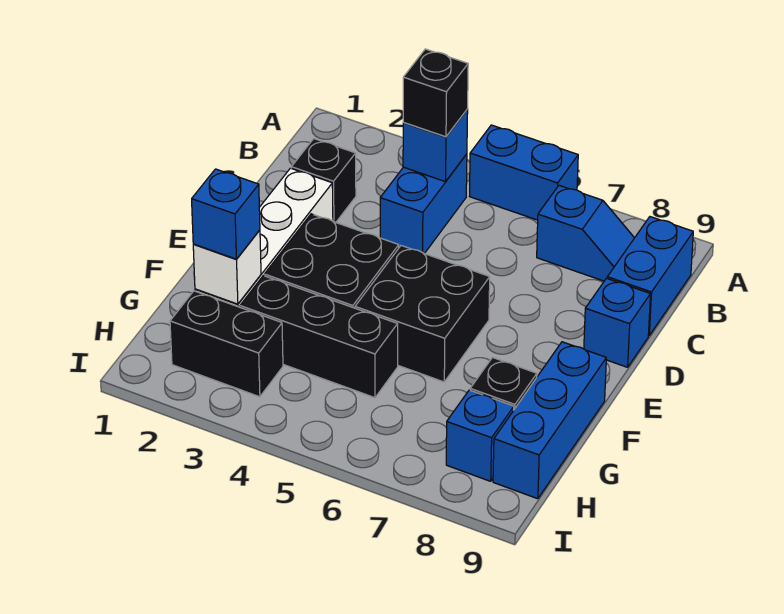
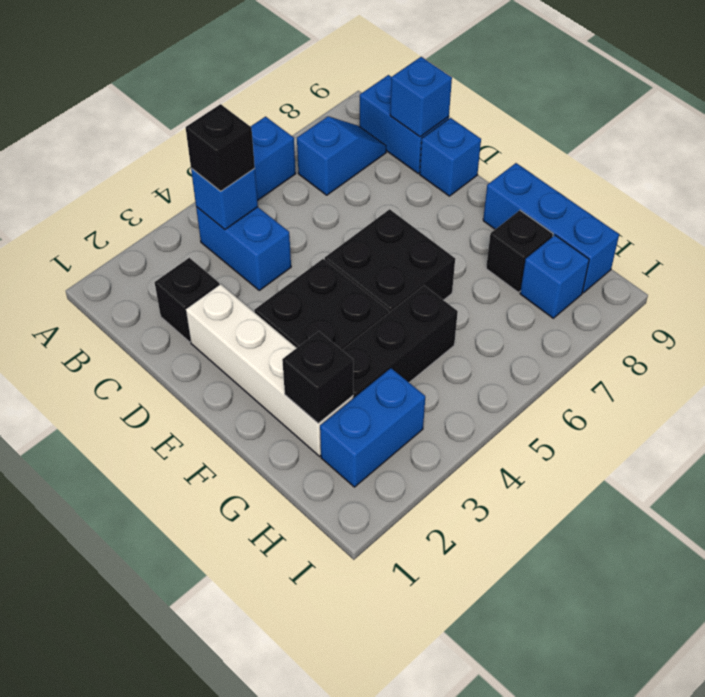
white brick G2 level 2 -> black brick G2 level 2
blue brick G2 level 3 -> blue brick C9 level 2
black brick H2:H3 level 1 -> blue brick H2:H3 level 1

